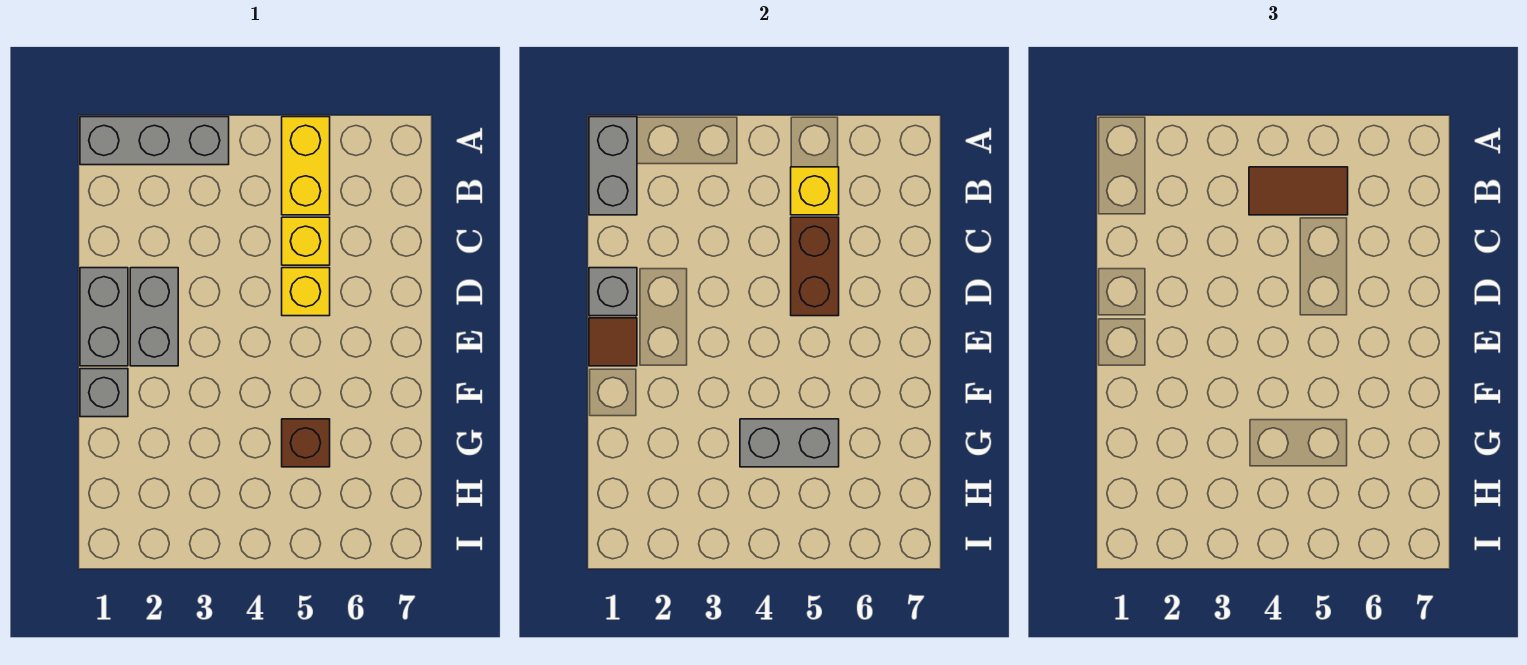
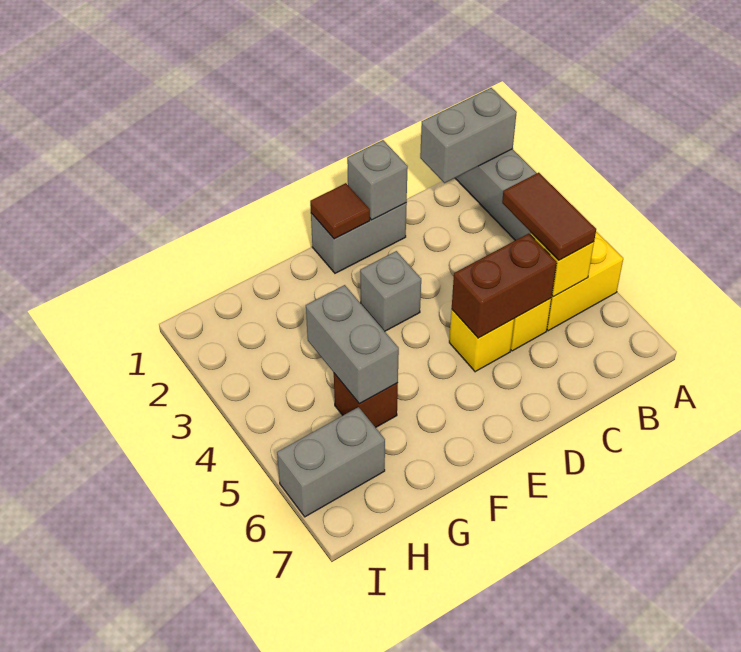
grey brick D2:E2 level 1 -> grey brick H6:I6 level 1
grey brick F1 level 1 -> grey brick E3 level 1

